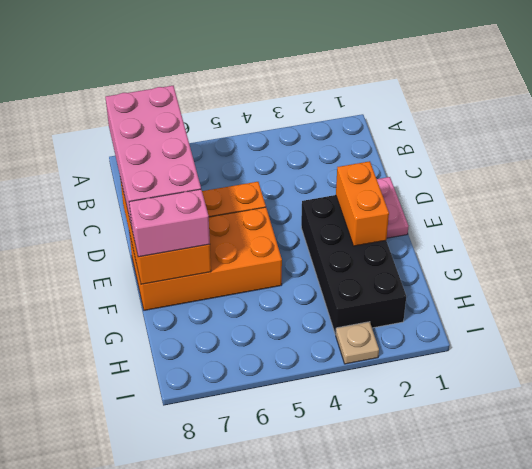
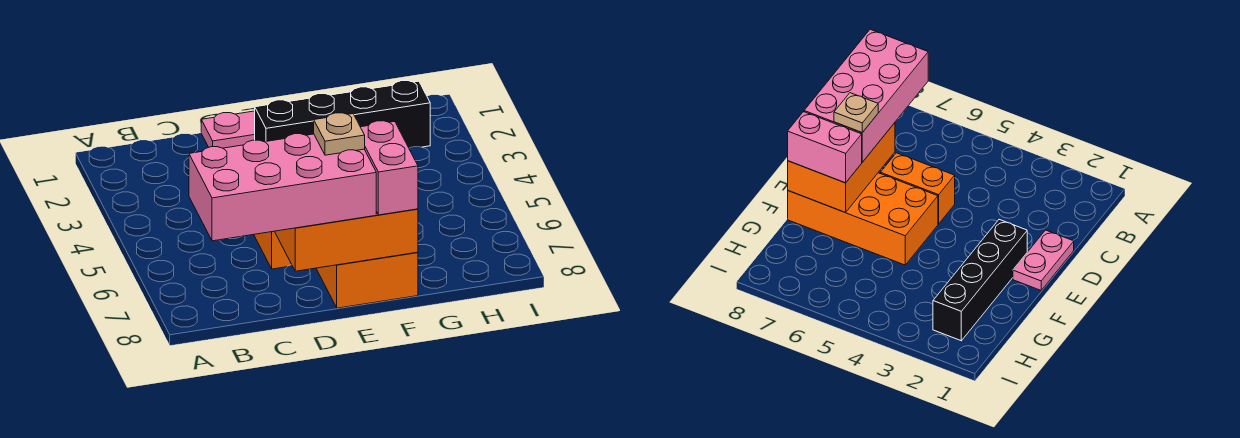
black brick E2:H3 level 1 -> black brick E2:H2 level 1
orange brick E2:F2 level 2 -> none
tan plate I3 level 1 -> tan plate E7 level 4

